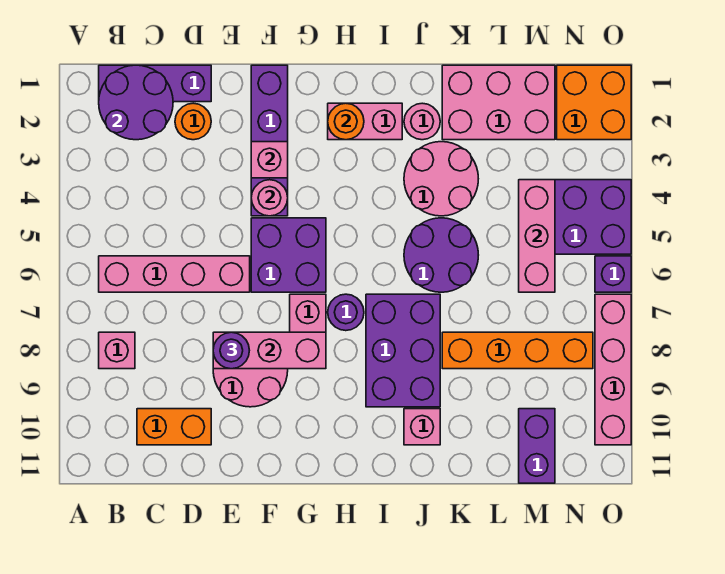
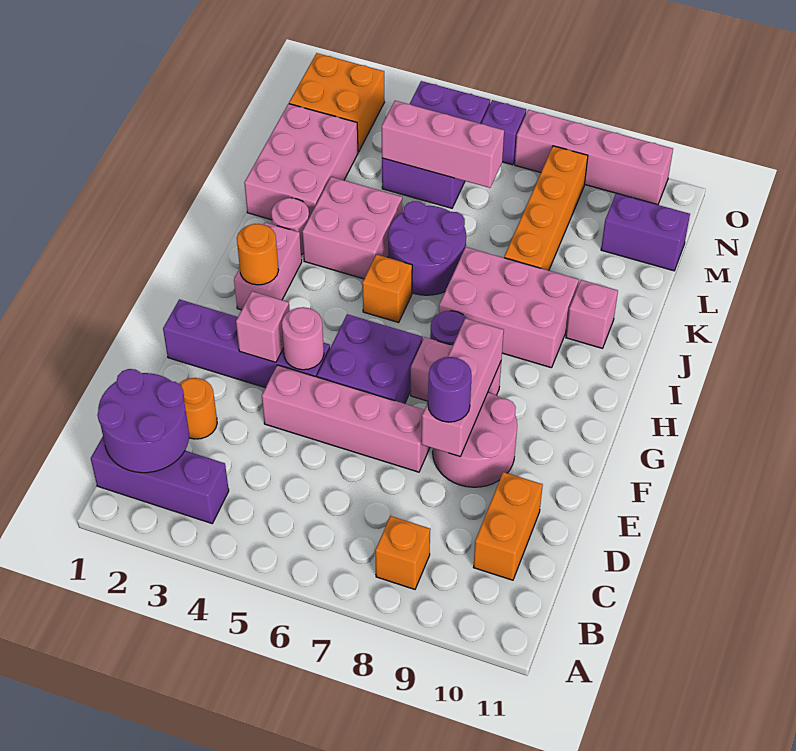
purple brick B1:D1 level 1 -> purple brick B1:B3 level 1
pink brick B6:E6 level 1 -> pink brick E4:E7 level 1
pink brick B8 level 1 -> orange brick B8 level 1
none -> orange brick I5 level 1
purple brick I7:J9 level 1 -> pink brick I7:J9 level 1
pink round brick J3:K4 level 1 -> pink brick J3:K4 level 1

